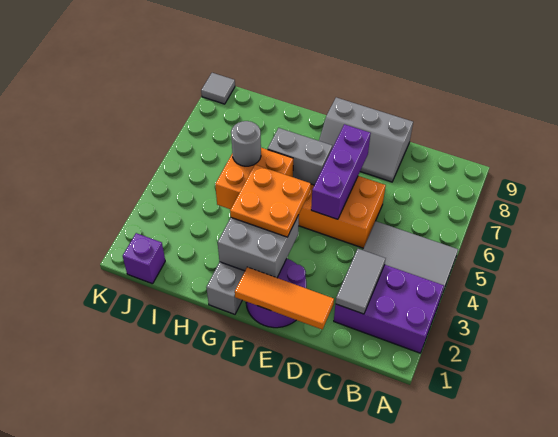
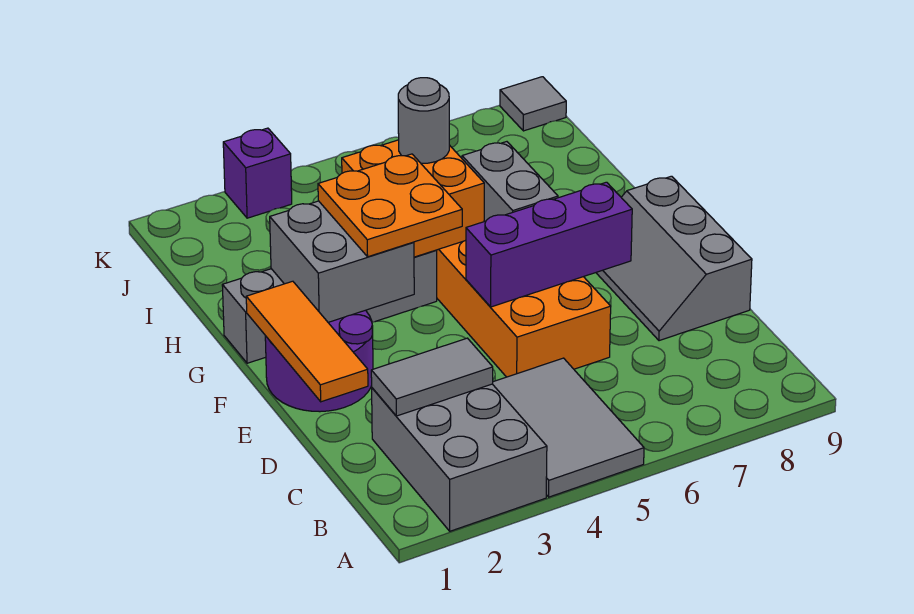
purple brick A2:C3 level 1 -> grey brick A2:C3 level 1
purple brick J1 level 1 -> purple brick K3 level 1

